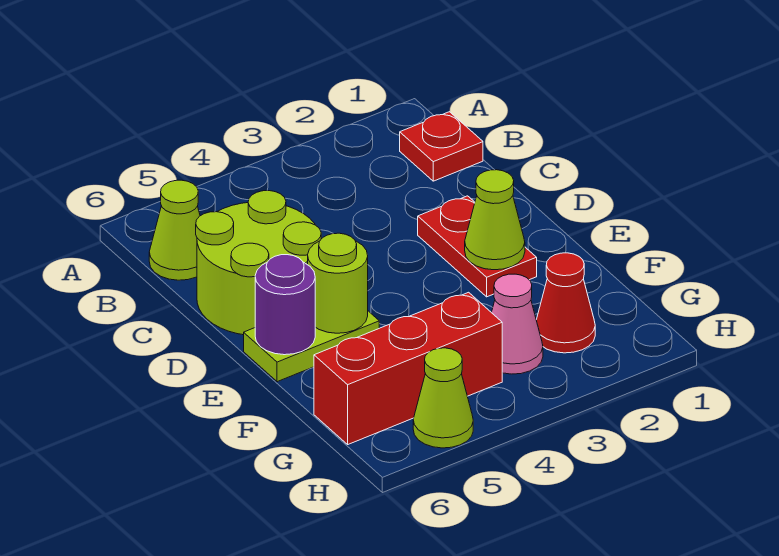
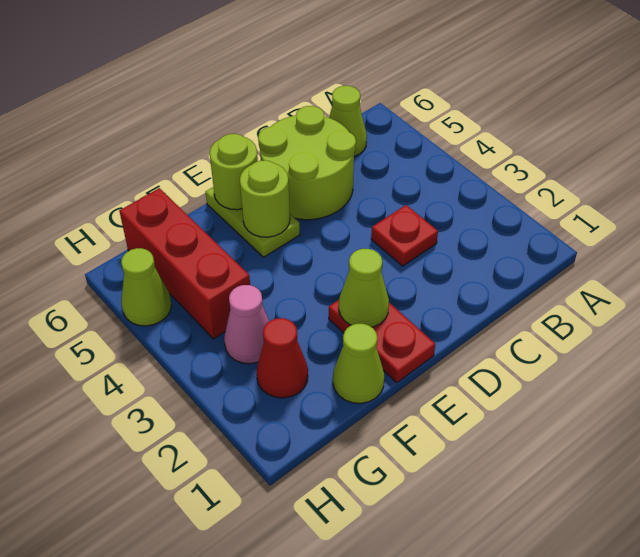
red plate B1 level 1 -> red plate C3 level 1
red plate D2:E2 level 1 -> red plate E1:E2 level 1
purple round brick E6 level 2 -> lime round brick E6 level 2
none -> lime cone F1 level 1

